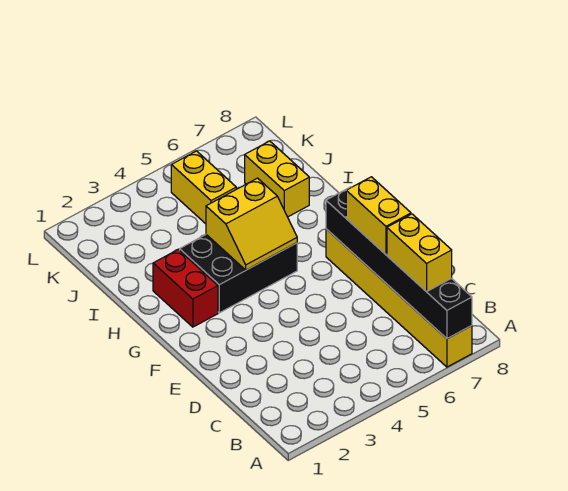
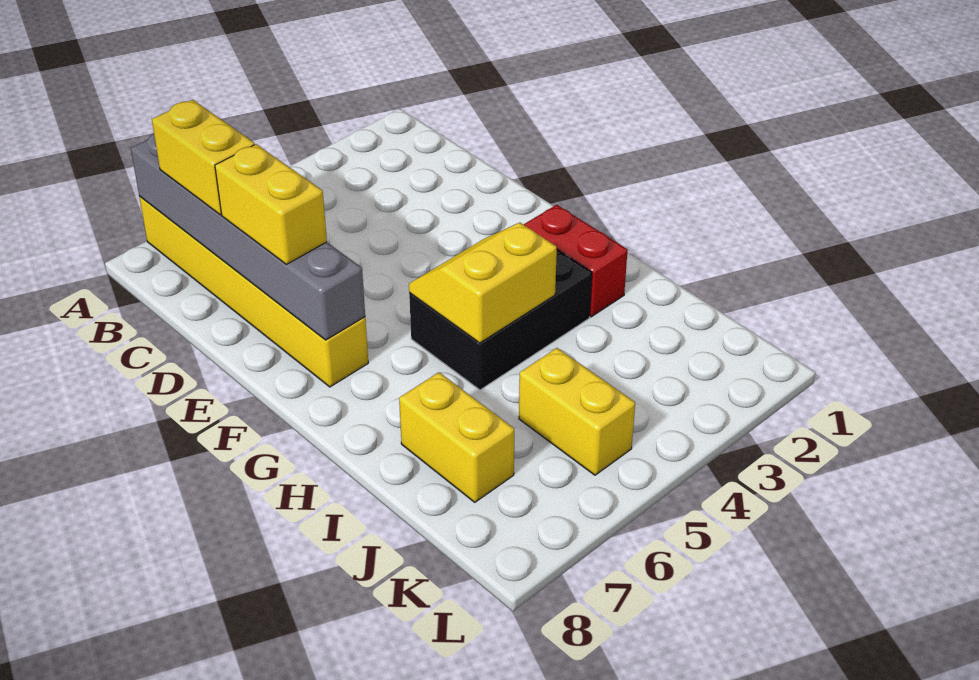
black brick A7:F7 level 2 -> grey brick A7:F7 level 2

